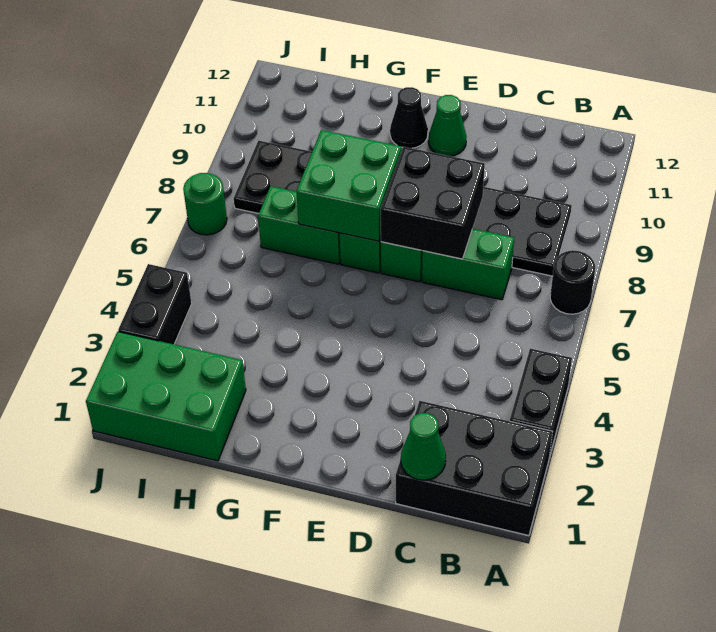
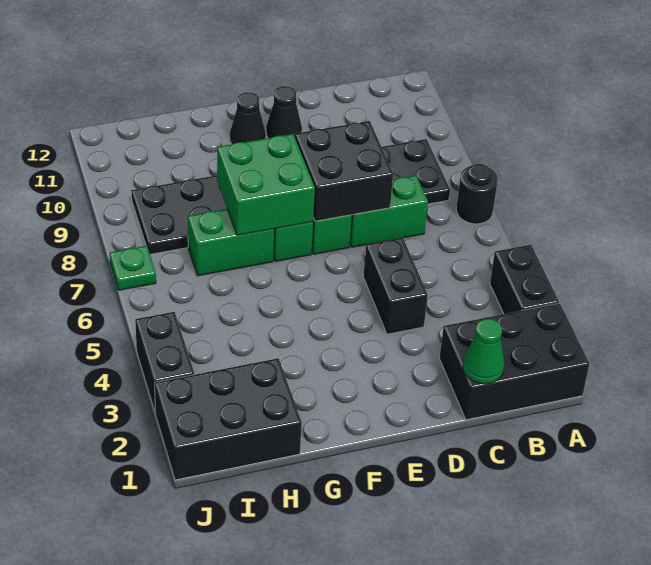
none -> black brick D4:D5 level 1
green cone E11 level 1 -> black cone E11 level 1
green brick H1:J2 level 1 -> black brick H1:J2 level 1
green round brick J7 level 1 -> green plate J7 level 1

